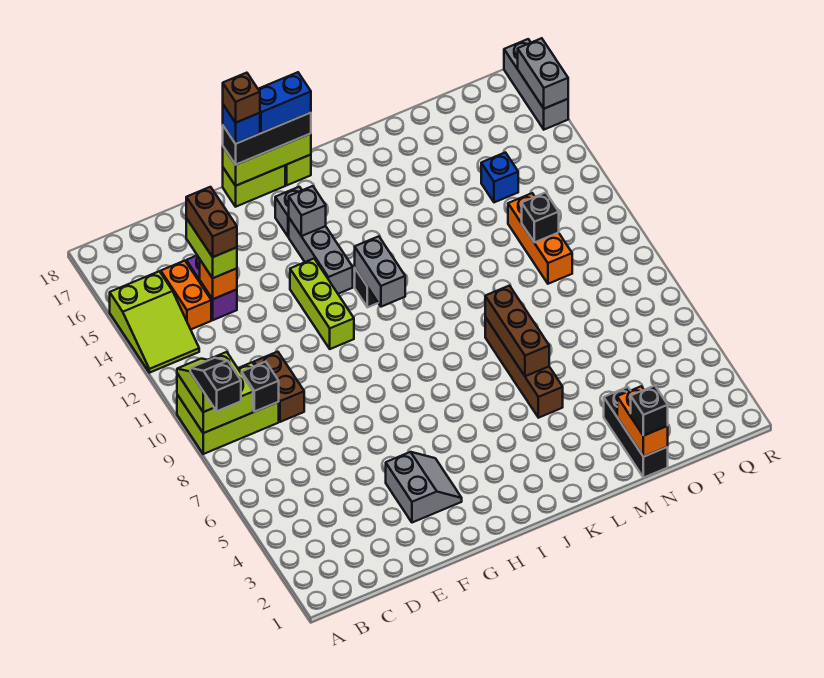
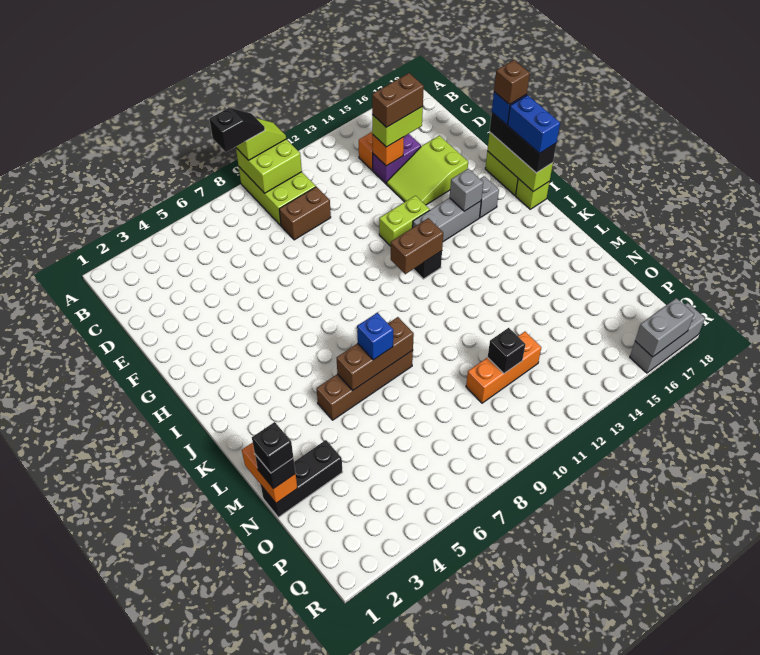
lime slope A13:B15 level 1 top 15 -> lime slope E14:F16 level 1 top 16
black brick C9 level 2 -> black brick N1 level 4
grey slope F3:G4 level 1 top F -> none
lime brick G11:G13 level 1 -> lime brick G12:G13 level 1
grey brick I11:I12 level 2 -> brown brick I11:I12 level 2
orange brick N1:N2 level 2 -> orange brick M1:N1 level 2
blue brick O14 level 1 -> blue brick L7 level 3

